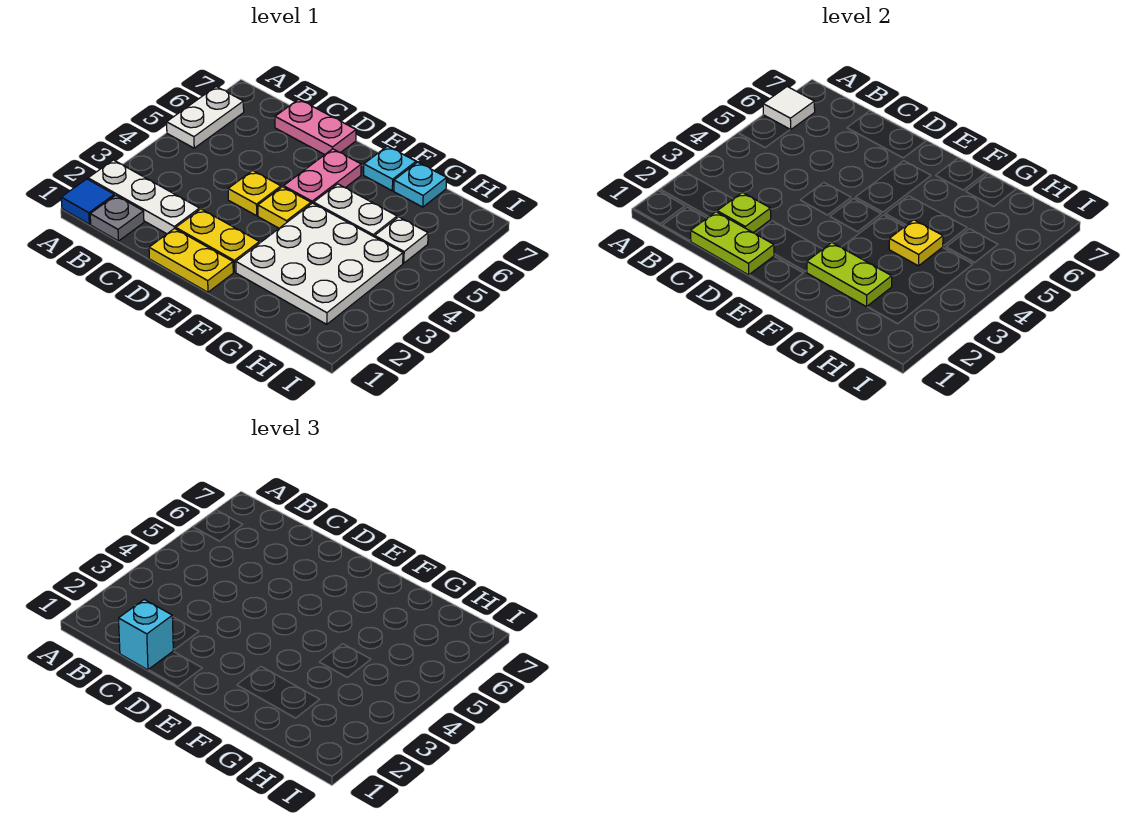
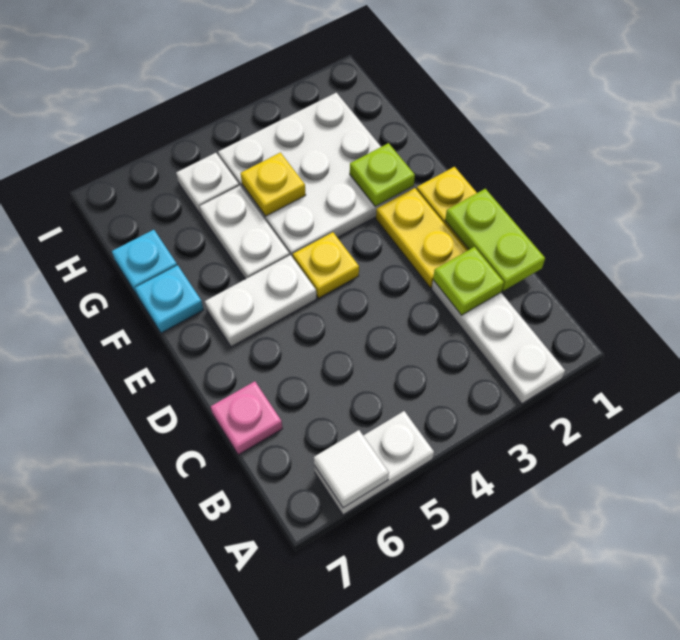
blue tile A1 level 1 -> none
grey plate B1 level 1 -> none
cyan brick C1 level 3 -> none
pink plate C7:D7 level 1 -> pink plate C7 level 1
yellow plate D4 level 1 -> none
pink plate E5:E6 level 1 -> white plate E5:E6 level 1
lime plate F2:G2 level 2 -> lime plate F2 level 2

